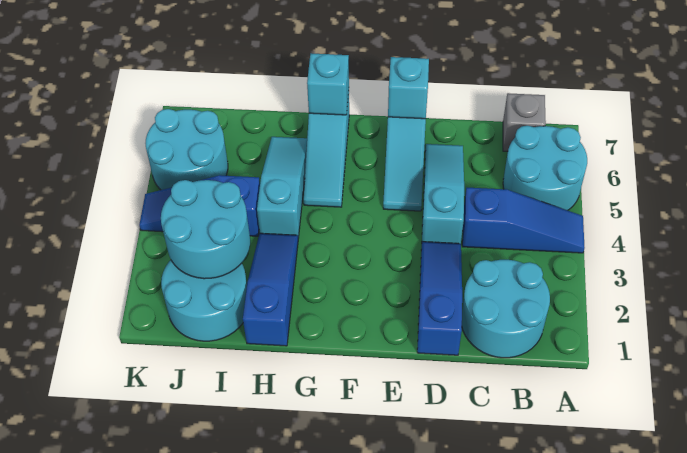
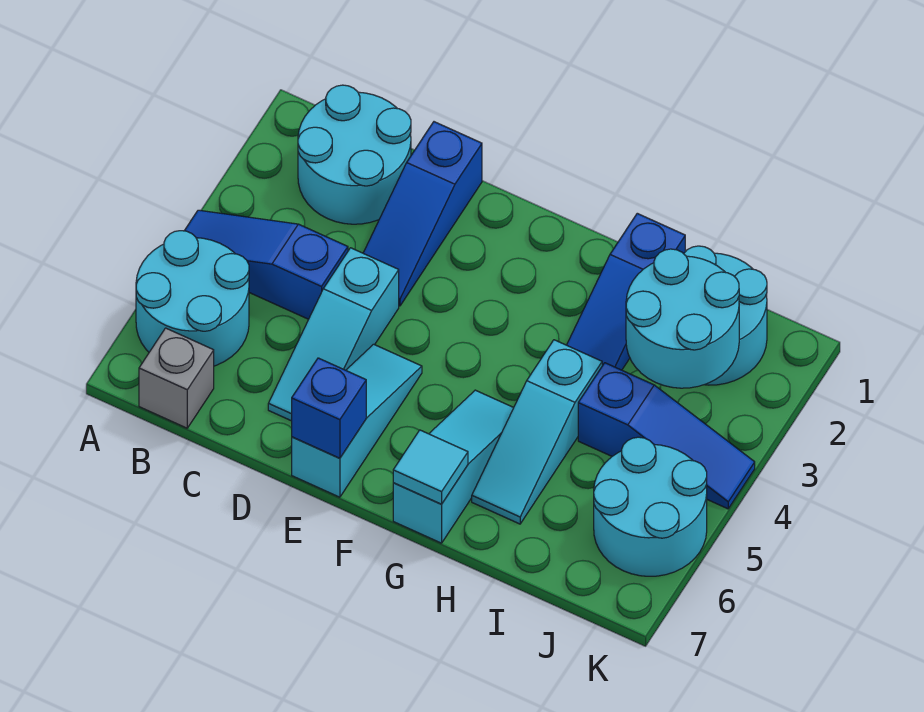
cyan brick E7 level 2 -> blue brick E7 level 2
cyan brick G7 level 2 -> cyan tile G7 level 2

